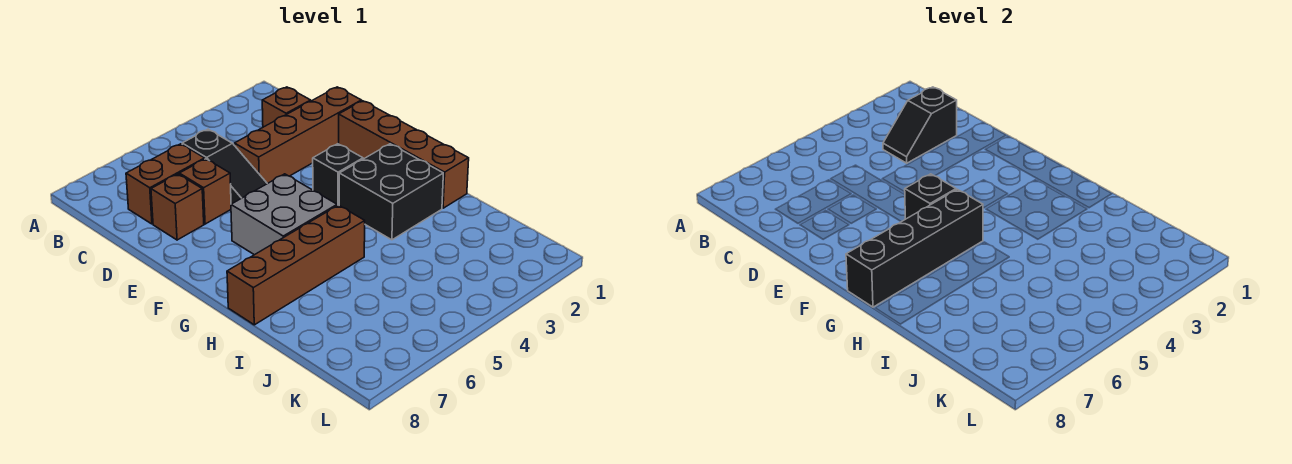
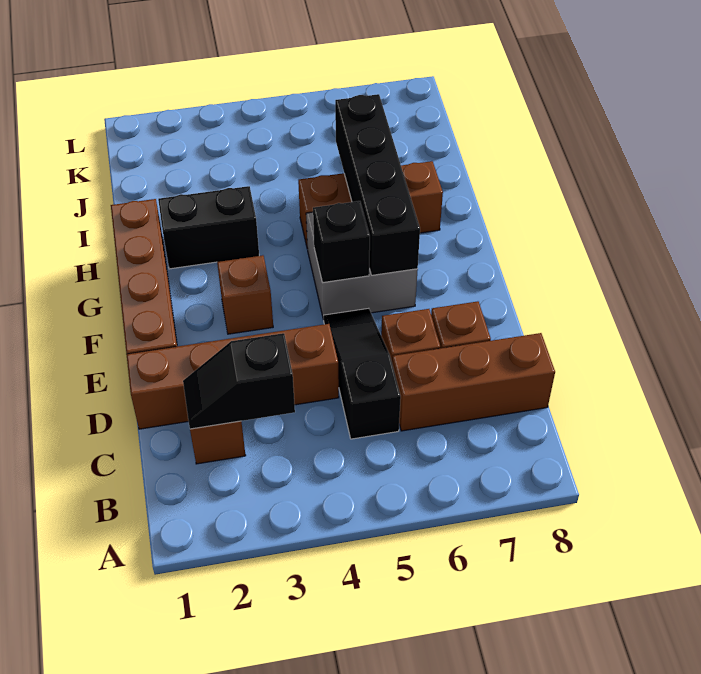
black slope C2:C3 level 2 top 2 -> black slope C2:C3 level 2 top 3
brown brick C6:C7 level 1 -> brown brick C6:C8 level 1
black brick F3 level 1 -> brown brick F3 level 1
black brick G2:H3 level 1 -> black brick H2:H3 level 1
black brick G5:G8 level 2 -> black brick F6:I6 level 2
brown brick H5:H8 level 1 -> brown brick H5:H7 level 1

